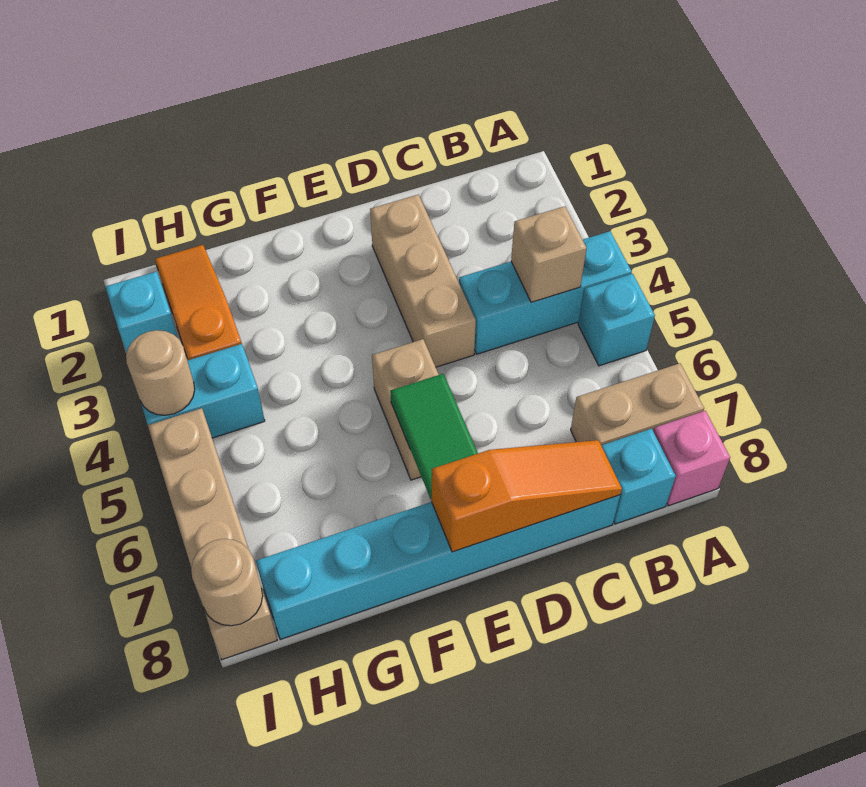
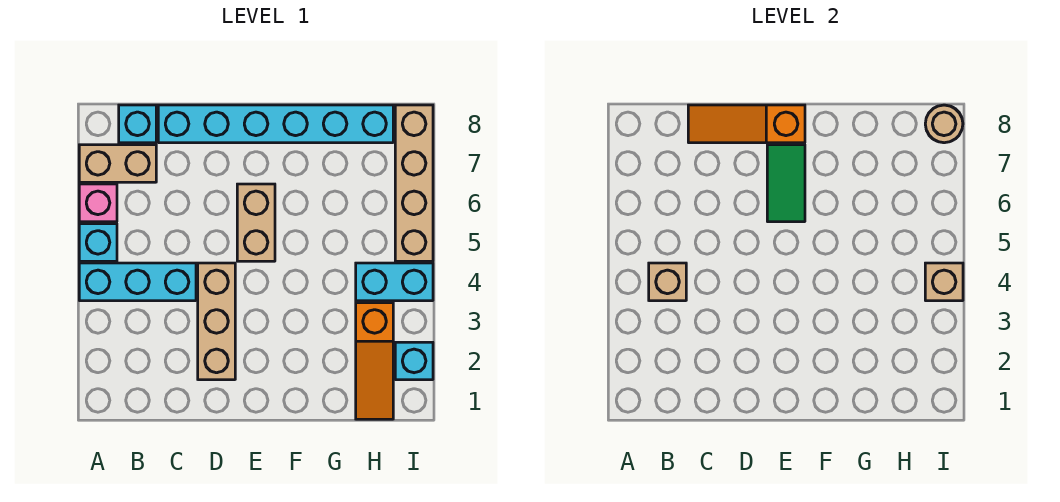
pink brick A8 level 1 -> pink brick A6 level 1
tan round brick I4 level 2 -> tan brick I4 level 2

